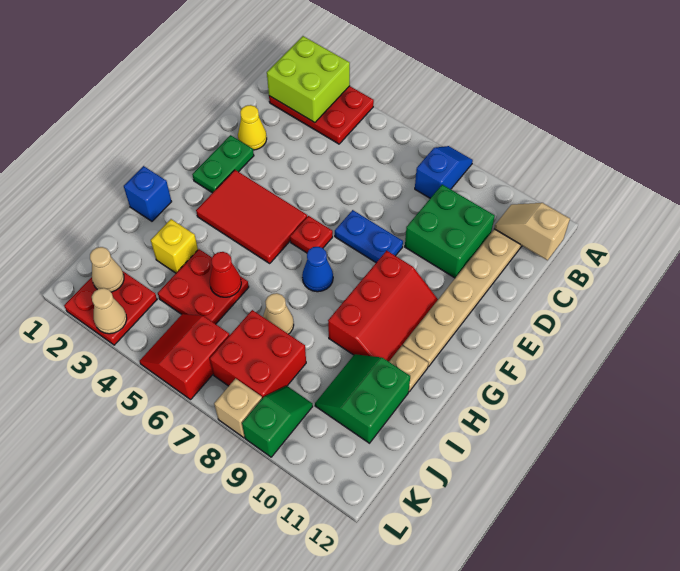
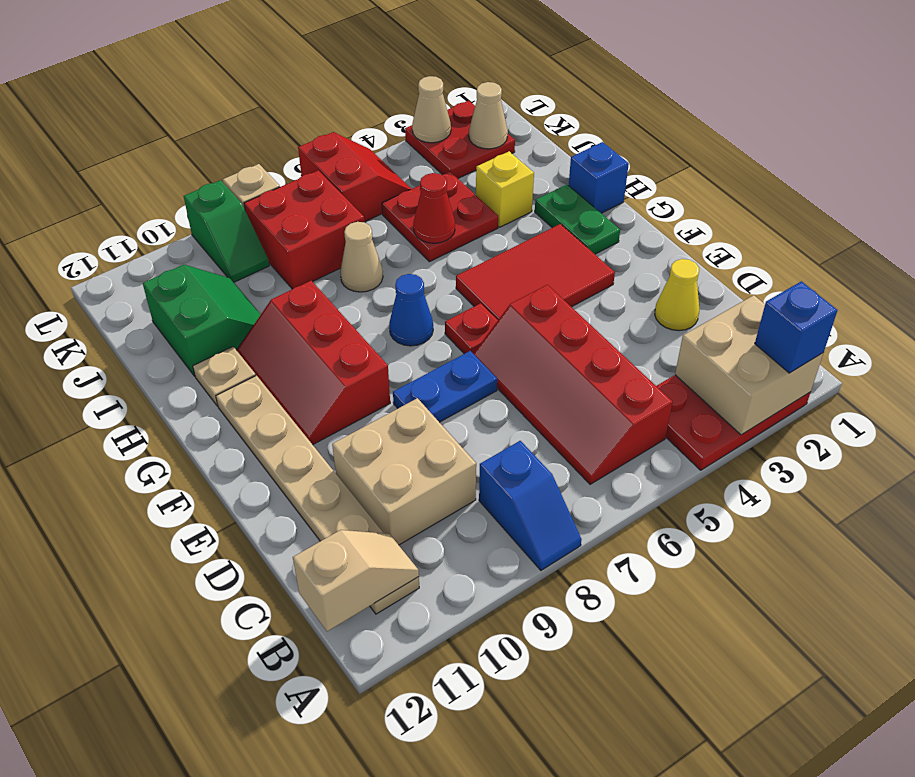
lime brick A2:B3 level 2 -> tan brick A2:B3 level 2
none -> blue brick A2 level 3
none -> red slope B5:E6 level 1 top 5
green brick C9:D10 level 1 -> tan brick C9:D10 level 1
green plate E2:F2 level 1 -> green plate G2:H2 level 1

